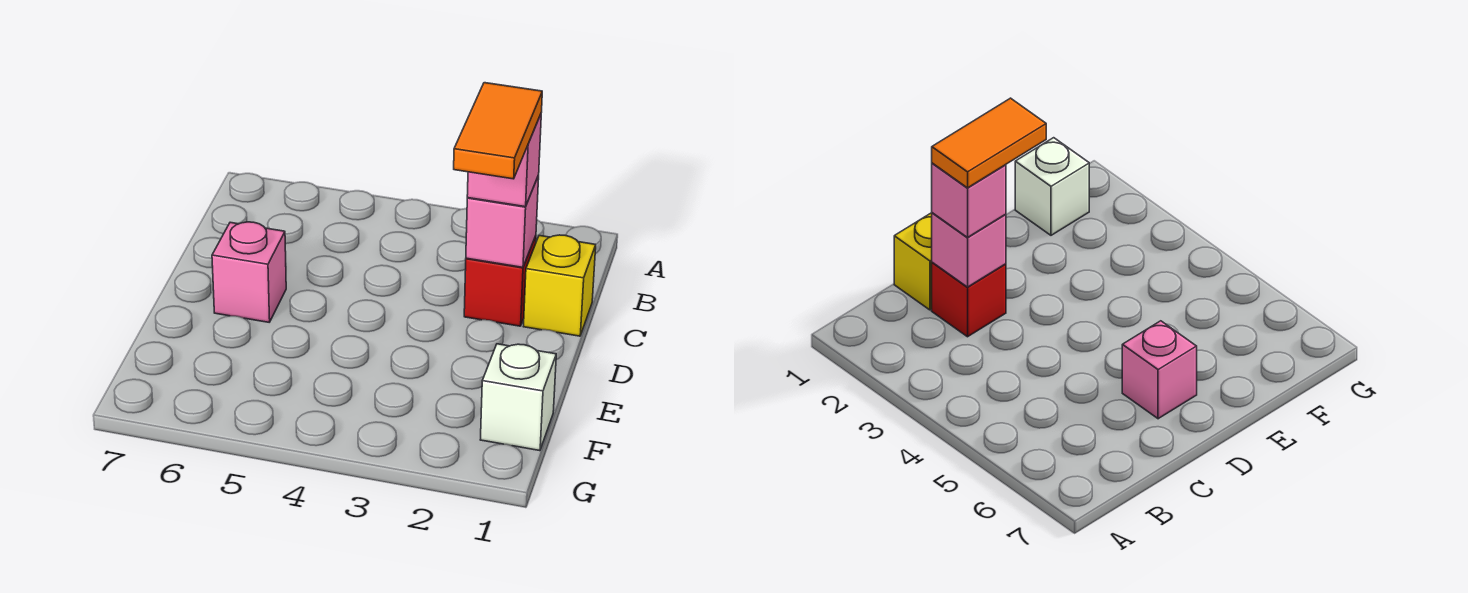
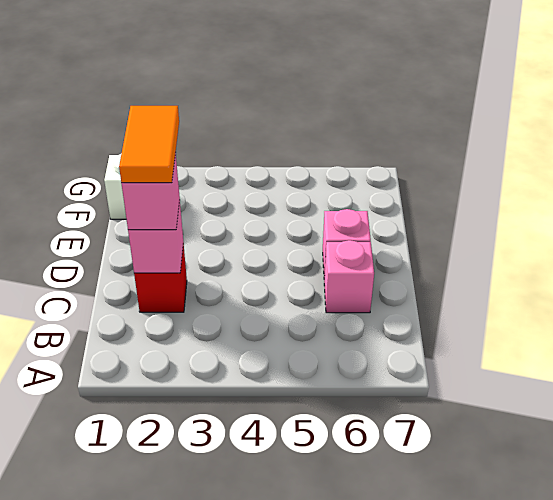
yellow brick C1 level 1 -> none
none -> pink brick C6 level 1

